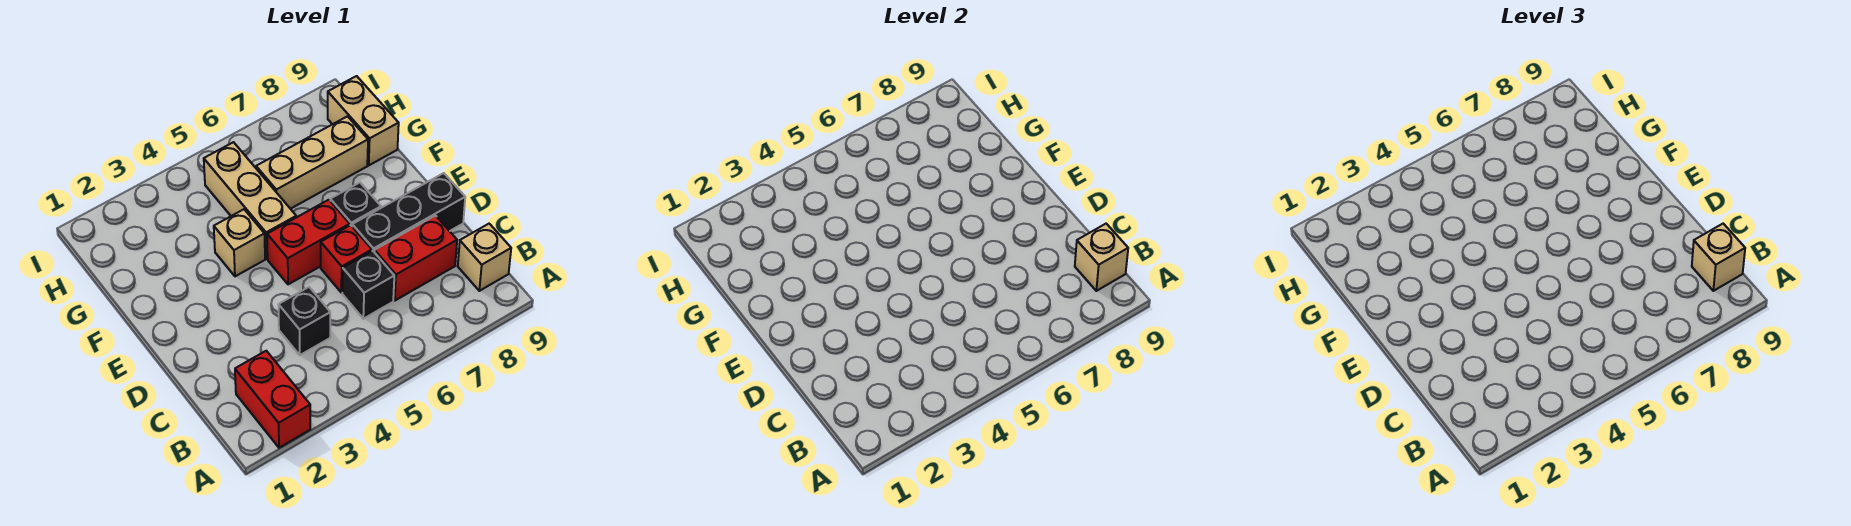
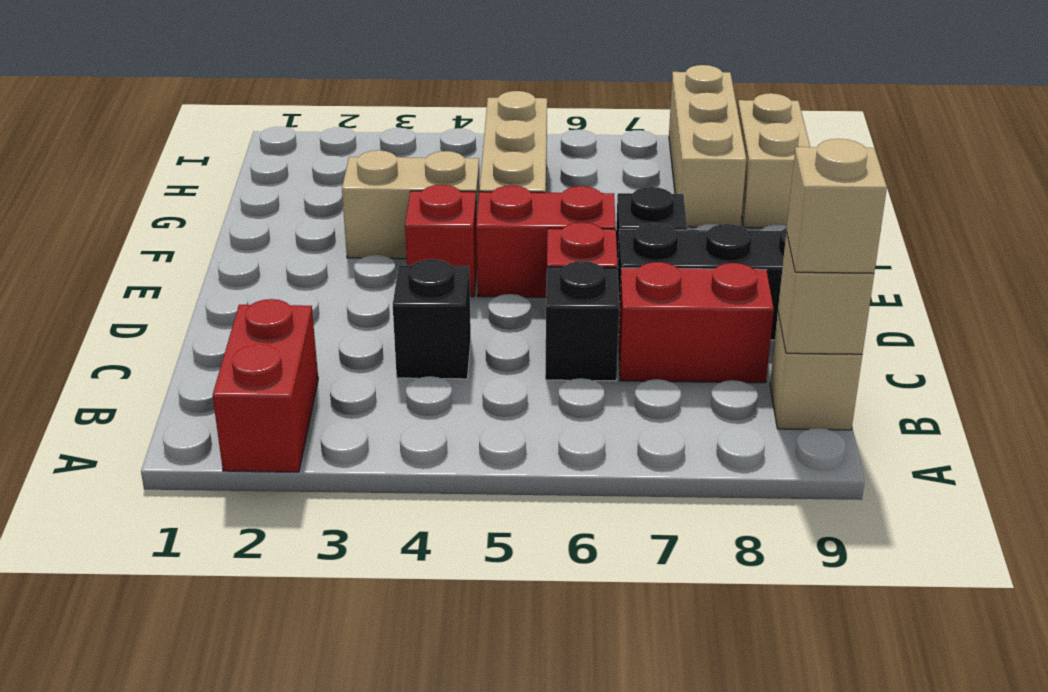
none -> red brick E4 level 1
tan brick F4 level 1 -> tan brick F3:F4 level 1
tan brick G6:G8 level 1 -> tan brick G8:I8 level 1

